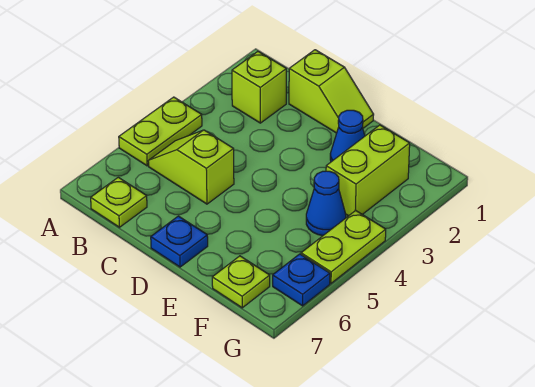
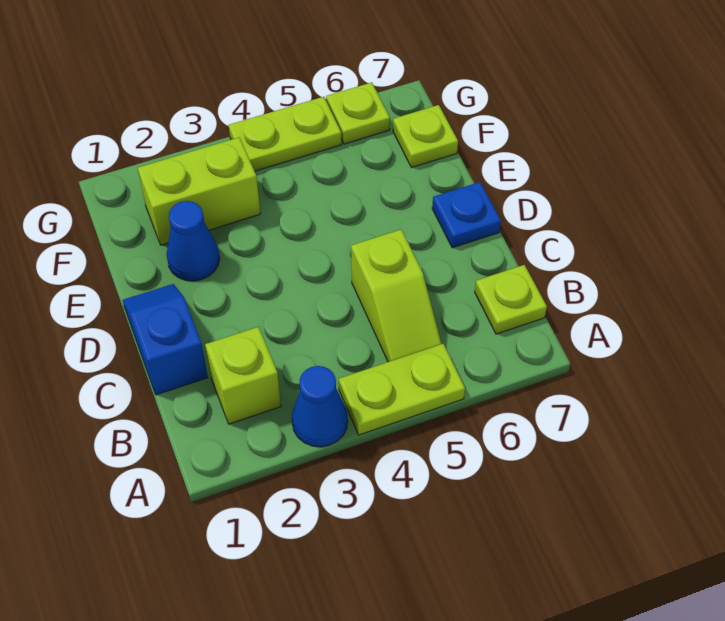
lime slope C1:D1 level 1 top C -> blue slope C1:D1 level 1 top C
blue cone F4 level 1 -> blue cone A3 level 1
blue plate G6 level 1 -> lime plate G6 level 1

